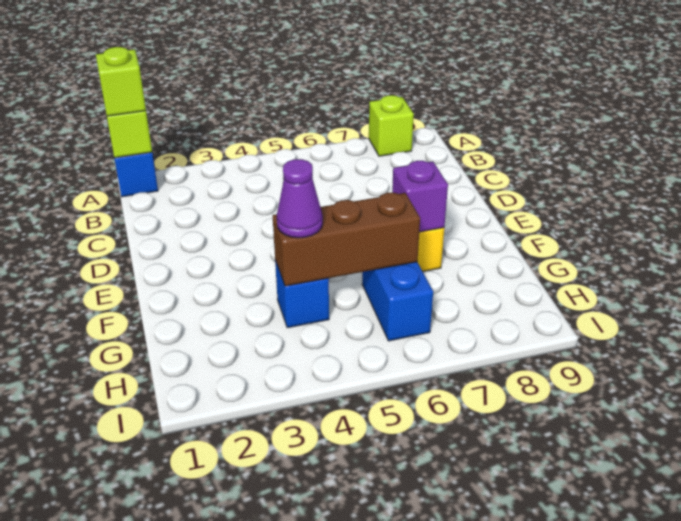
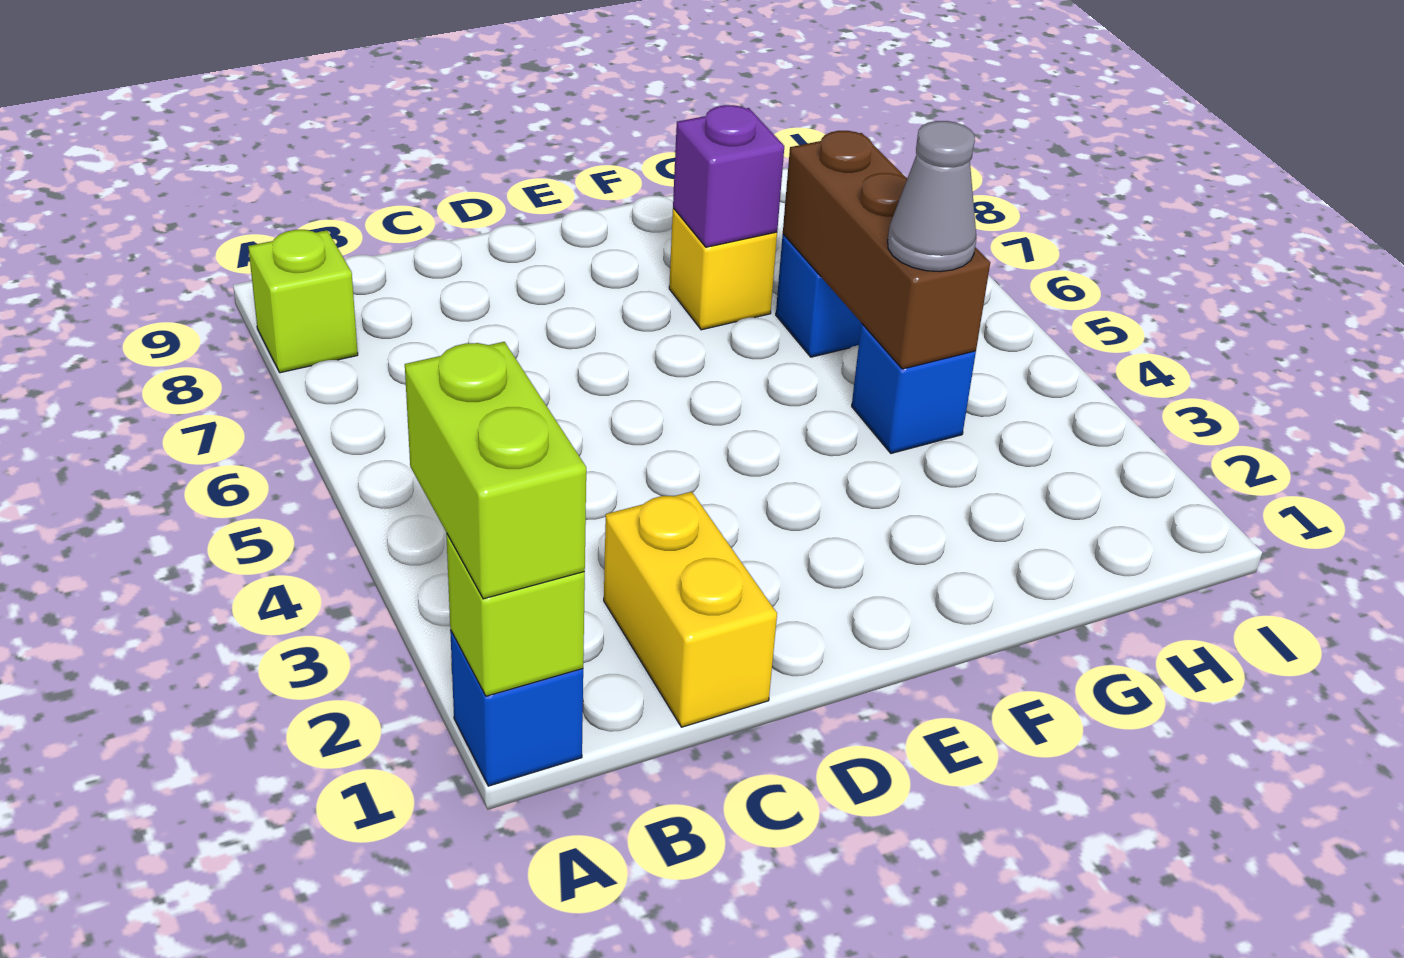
lime brick A1 level 3 -> lime brick A1:A2 level 3
none -> yellow brick C1:C2 level 1
purple cone G4 level 3 -> grey cone G4 level 3

